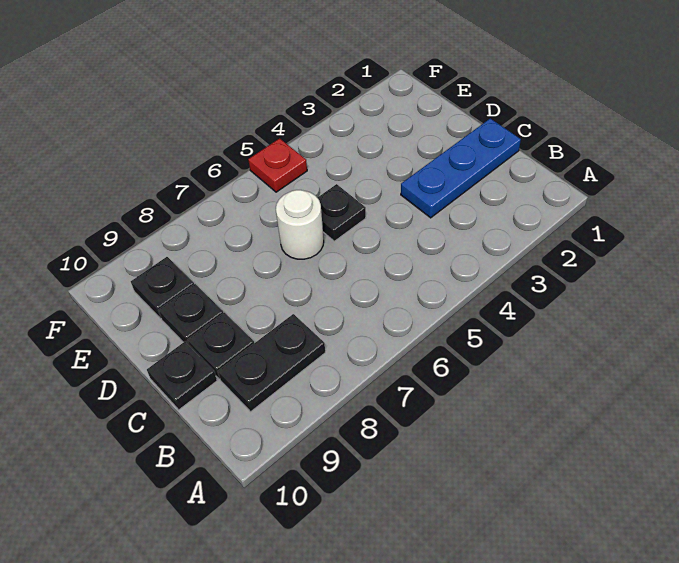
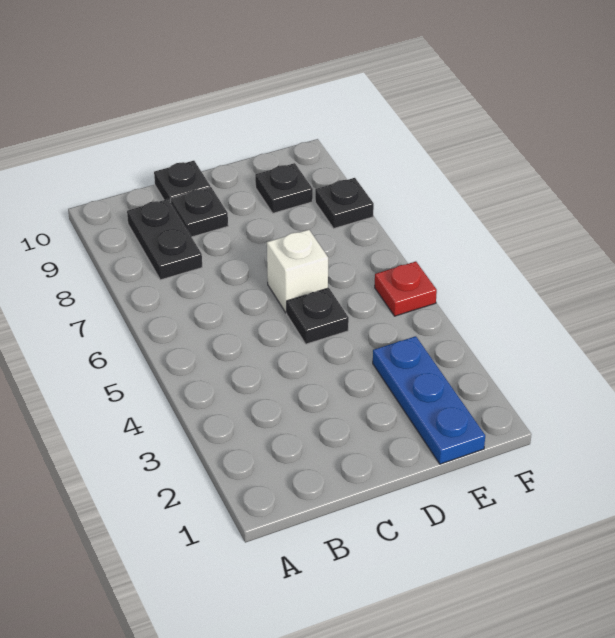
blue plate C1:C3 level 1 -> blue plate E1:E3 level 1
white round brick D6 level 1 -> white brick D6 level 1
black plate D9 level 1 -> black plate F8 level 1

